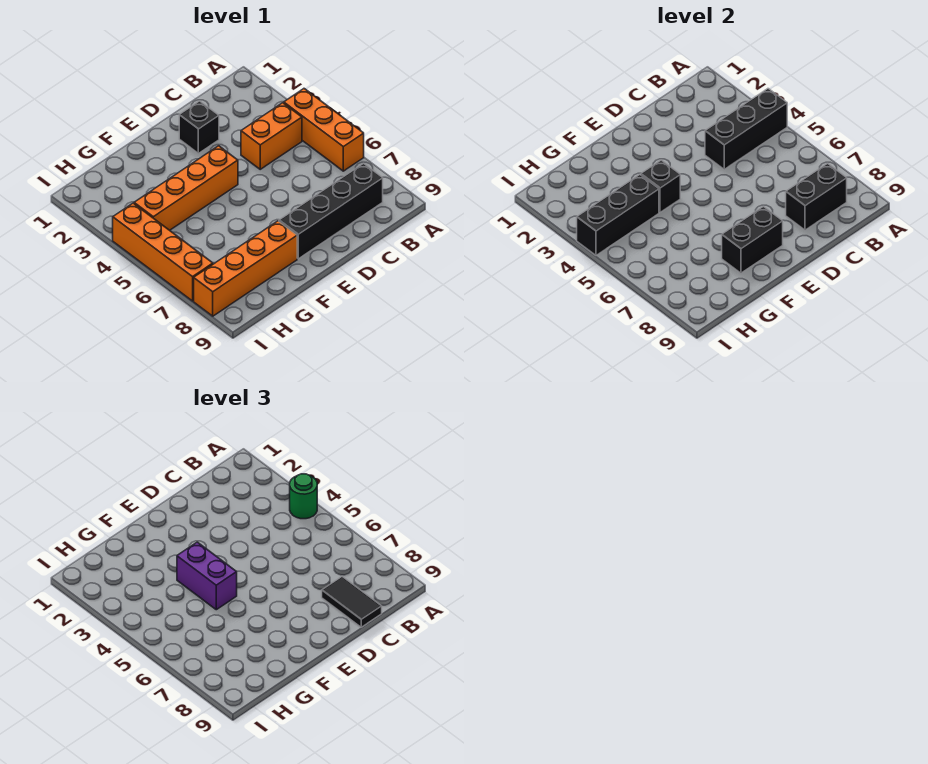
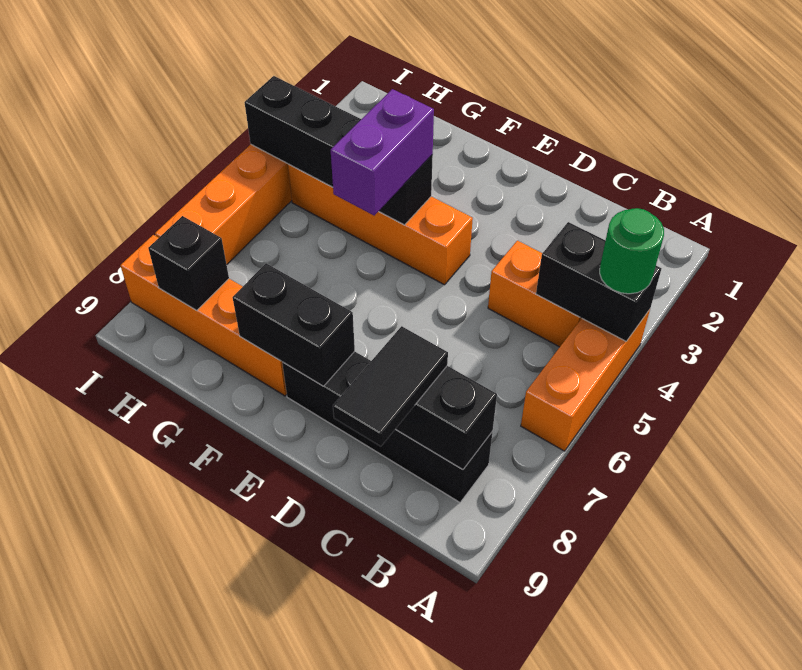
black brick A4:C4 level 2 -> black brick A4:B4 level 2
black brick D2 level 1 -> black brick H8 level 2

